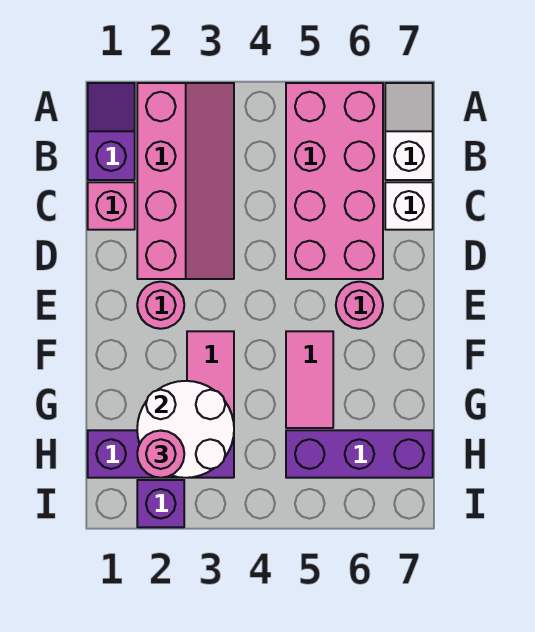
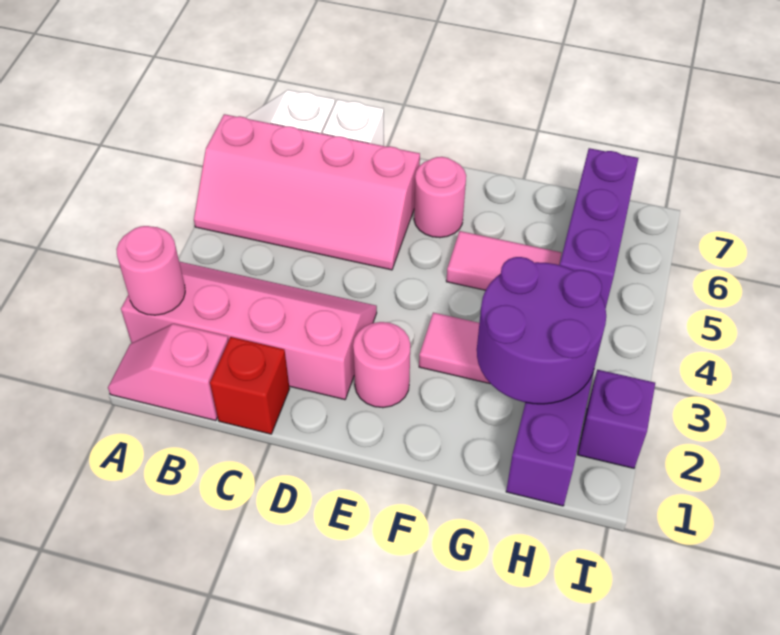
purple slope A1:B1 level 1 top B -> pink slope A1:B1 level 1 top B
pink brick A5:D6 level 1 -> pink slope A5:D6 level 1 top 6
pink brick C1 level 1 -> red brick C1 level 1
white round brick G2:H3 level 2 -> purple round brick G2:H3 level 2
pink round brick H2 level 3 -> pink round brick A2 level 2

